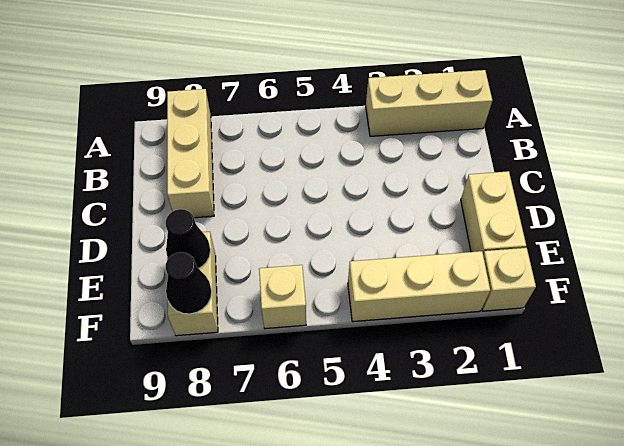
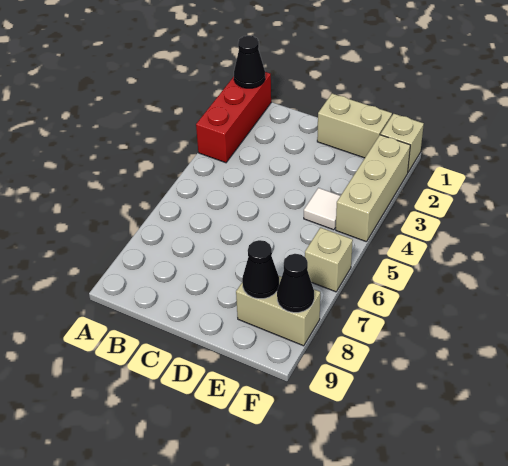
tan brick A1:A3 level 1 -> red brick A1:A3 level 1
none -> black cone A1 level 2
tan brick A8:C8 level 1 -> none
none -> white tile E4 level 1

